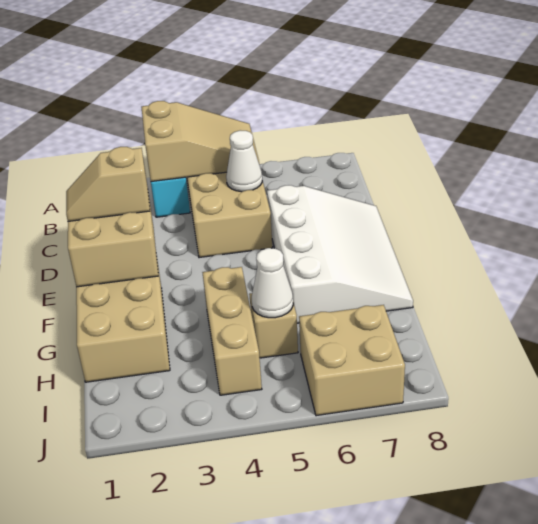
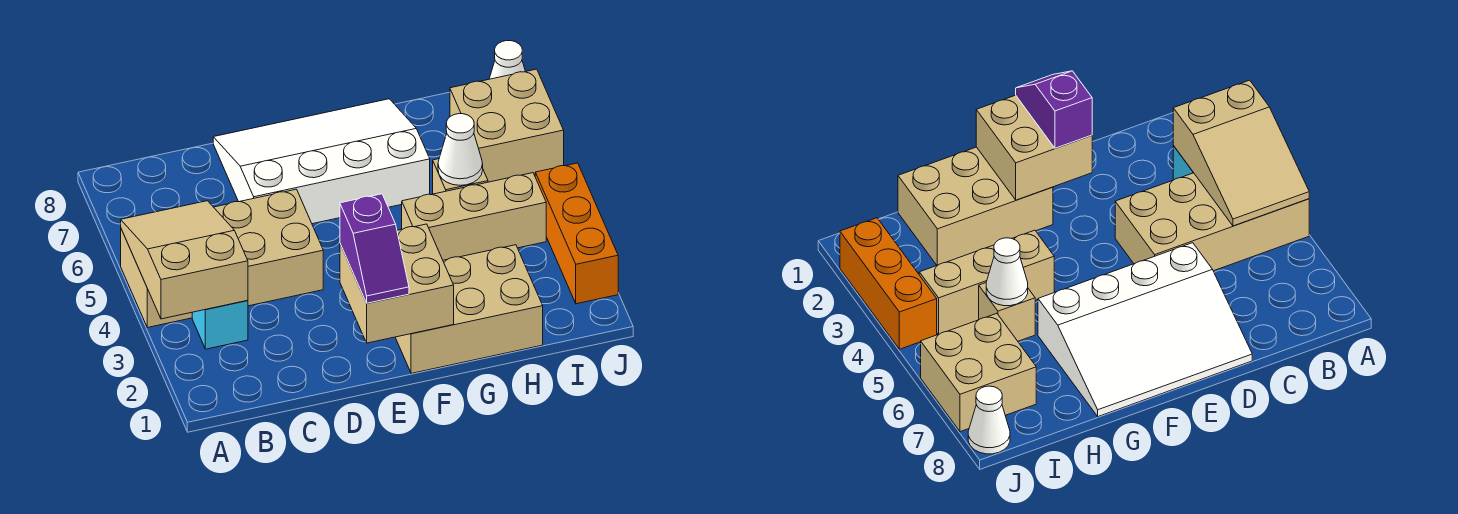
white cone C5 level 2 -> white cone J8 level 1
tan slope E1:E2 level 3 top 2 -> purple slope E1:E2 level 3 top 2
none -> orange brick J2:J4 level 1

